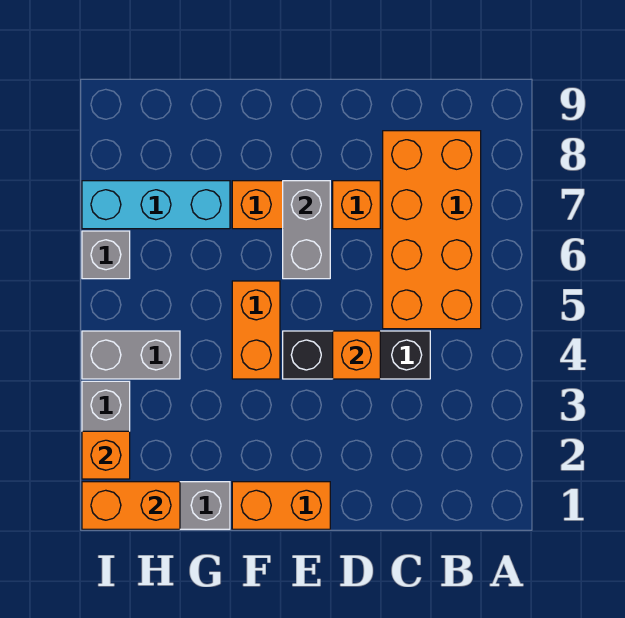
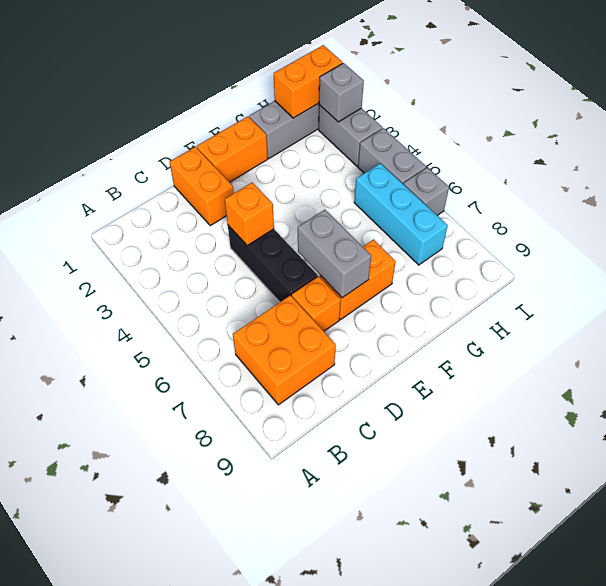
orange brick B5:C8 level 1 -> orange brick B7:C8 level 1
black brick C4:E4 level 1 -> black brick D4:D6 level 1
orange brick F4:F5 level 1 -> orange brick D1:D2 level 1
cyan brick G7:I7 level 1 -> cyan brick H5:H7 level 1
grey brick H4:I4 level 1 -> grey brick I4:I5 level 1
orange brick I2 level 2 -> grey brick I2 level 2

